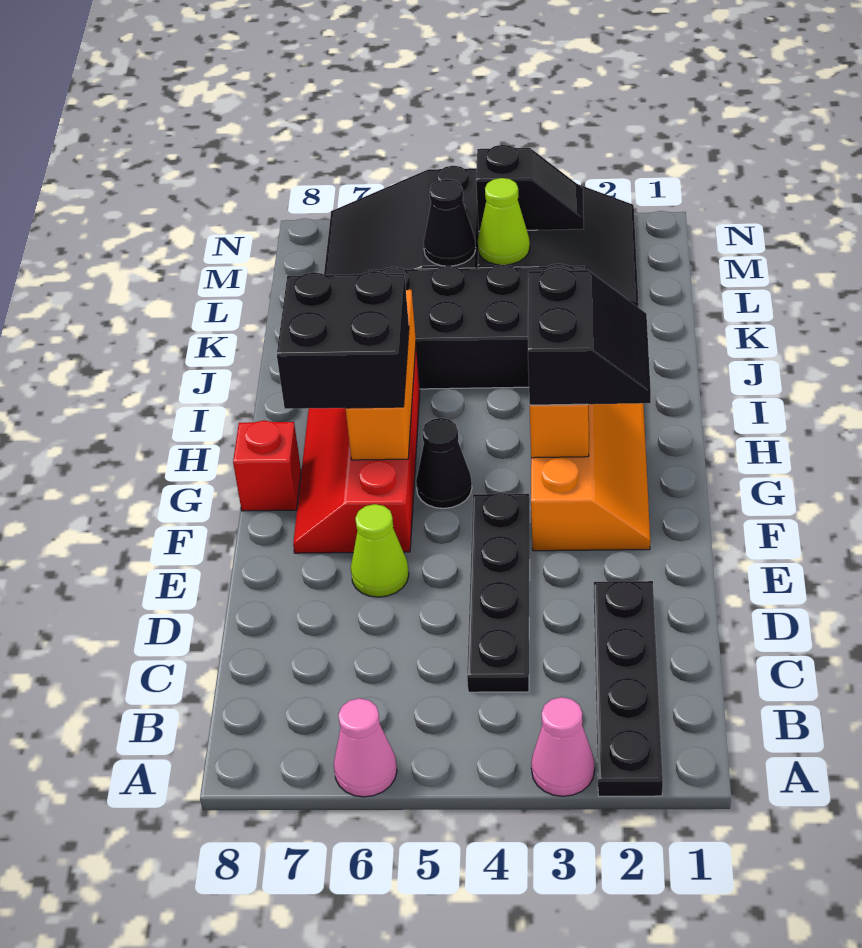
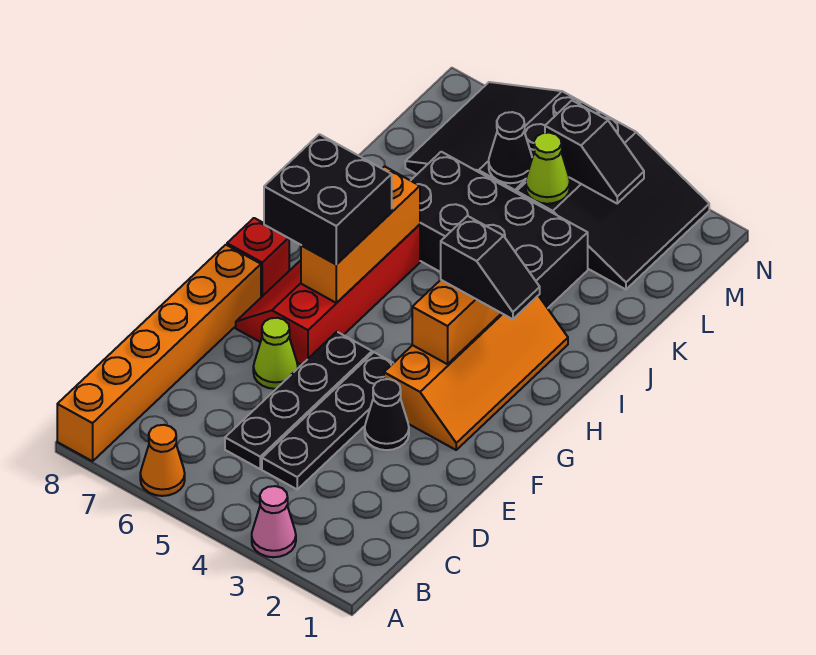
black plate A2:D2 level 1 -> black plate C5:F5 level 1
pink cone A6 level 1 -> orange cone A6 level 1
none -> orange brick A8:F8 level 1
black slope G2:H3 level 3 top 3 -> black slope H2:H3 level 3 top 3
black cone G5 level 1 -> black cone E3 level 1

